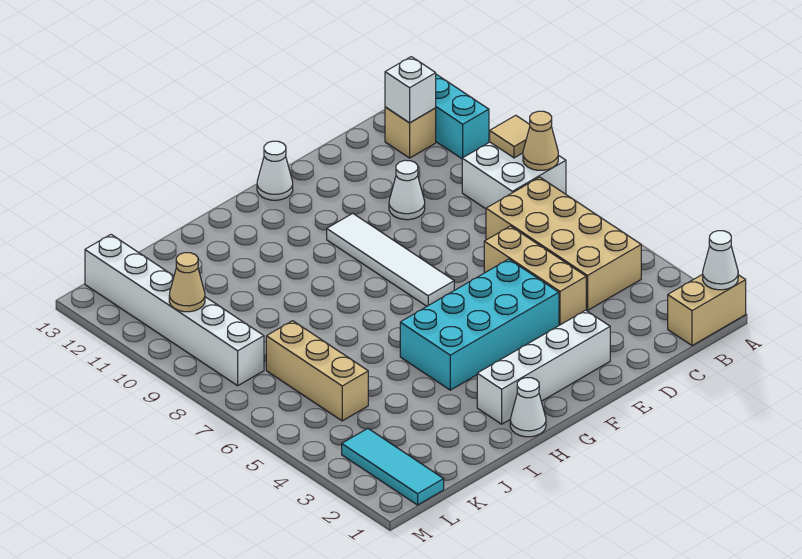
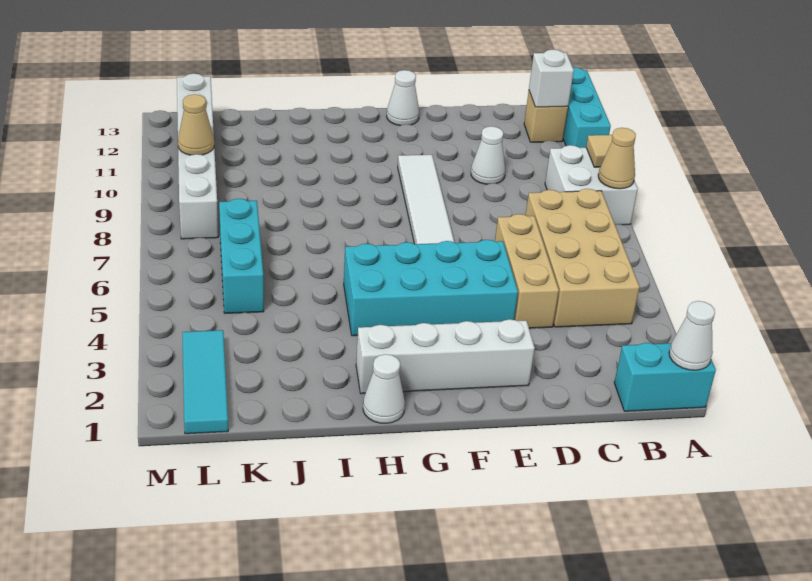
tan brick A1:B1 level 1 -> cyan brick A1:B1 level 1
tan brick K5:K7 level 1 -> cyan brick K5:K7 level 1

